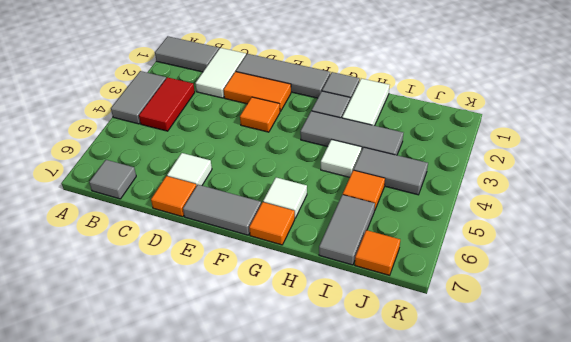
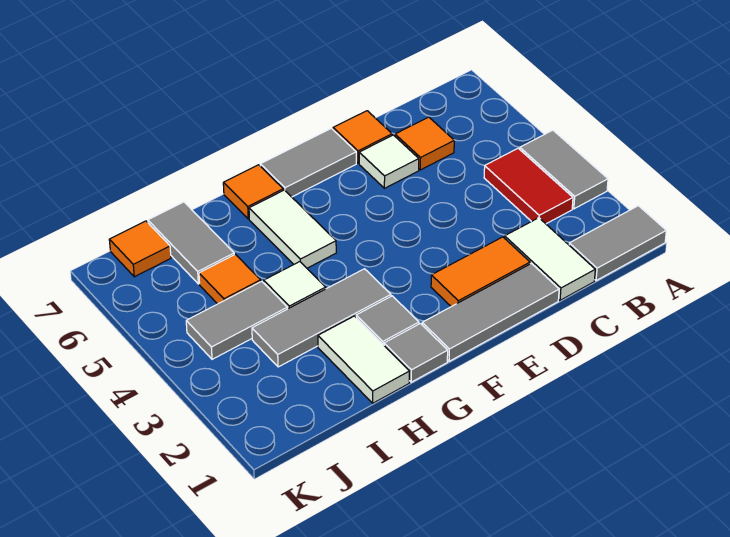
grey tile B7 level 1 -> none
orange tile E3 level 1 -> orange tile C6 level 1
white tile G6 level 1 -> white tile G5:G6 level 1

